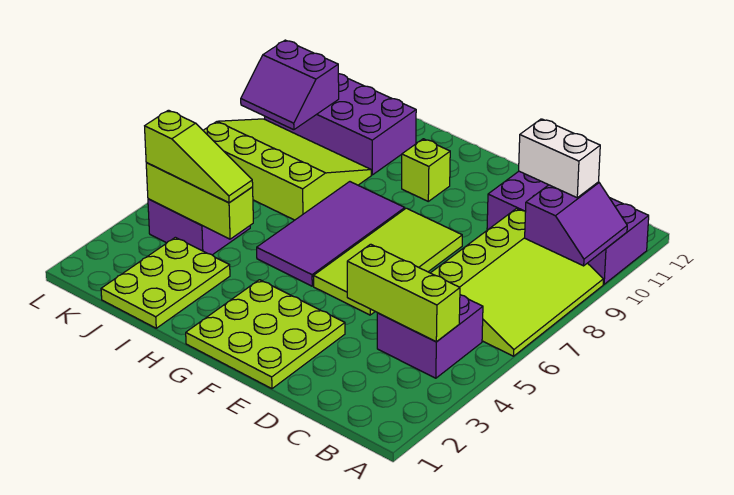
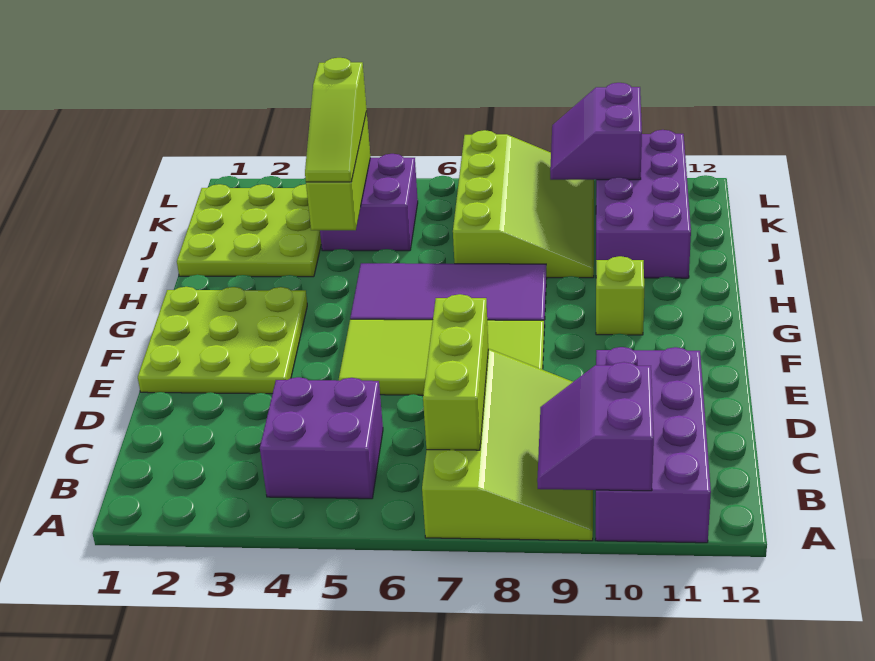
lime slope A6:C9 level 1 top C -> lime slope A7:D9 level 1 top 7
purple slope A9:B10 level 2 top B -> purple slope A9:B10 level 2 top 10
lime brick B4:D4 level 2 -> lime brick B7:D7 level 2
white brick B10:C10 level 3 -> none
lime plate I1:J3 level 1 -> lime plate I1:K3 level 1

